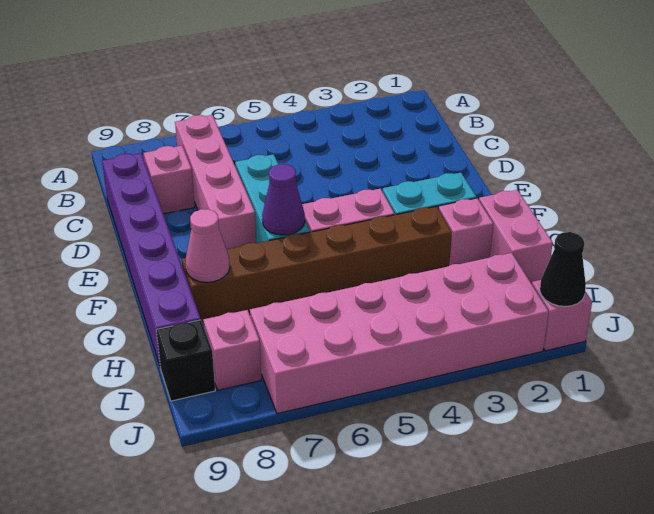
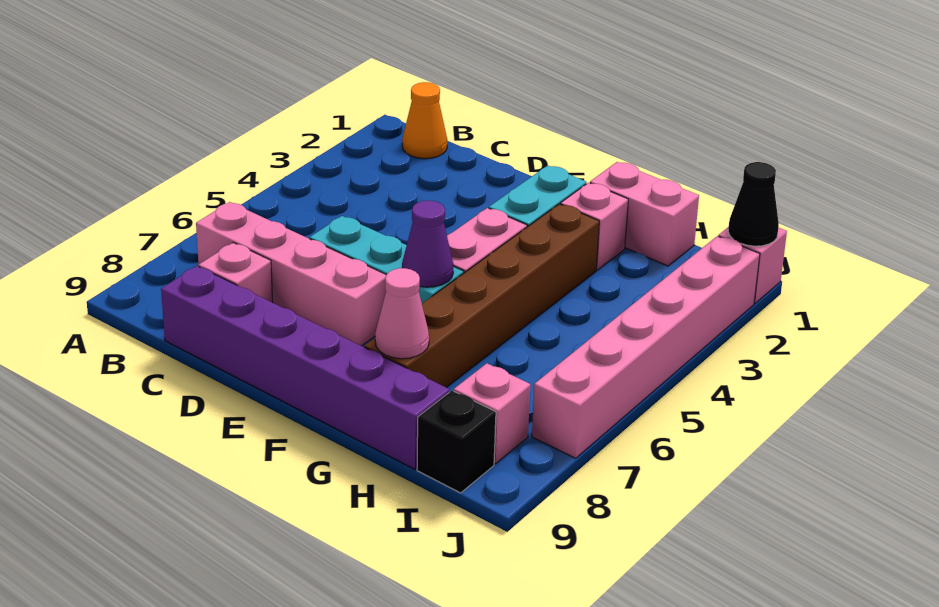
none -> orange cone B1 level 1
pink brick I2:J7 level 1 -> pink brick J2:J7 level 1

